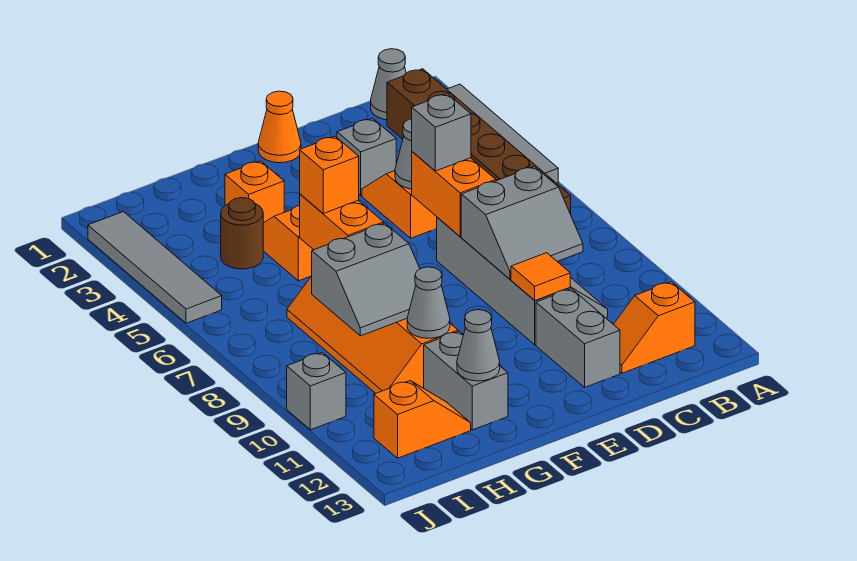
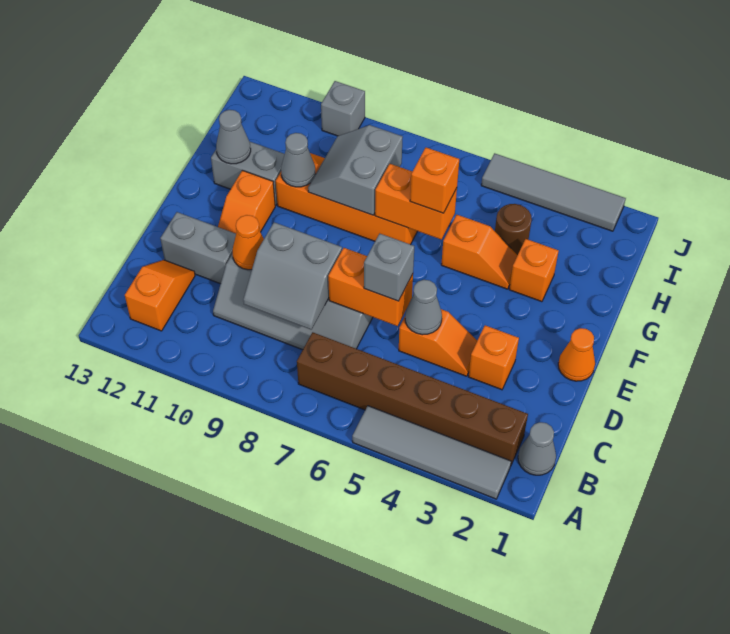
grey slope C8:D9 level 2 top 8 -> grey slope C8:D9 level 2 top D
grey brick D3 level 1 -> orange brick D3 level 1
orange tile D10 level 2 -> orange cone D10 level 2
orange slope H12:I12 level 1 top I -> orange slope E11:F11 level 1 top F

